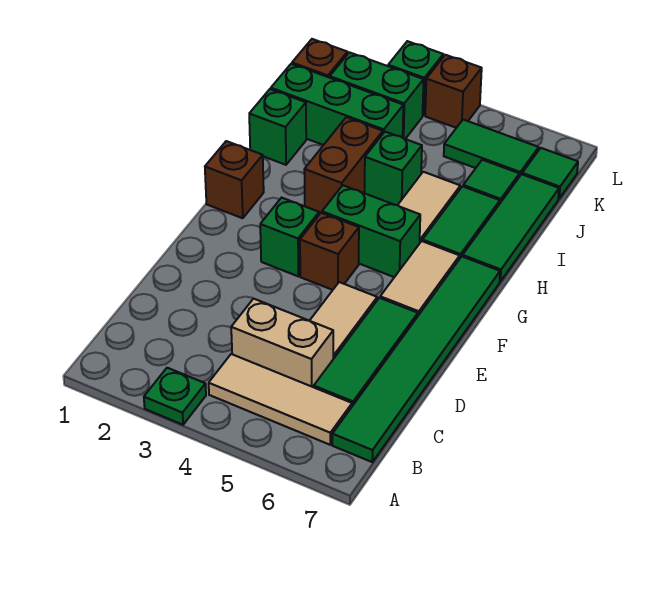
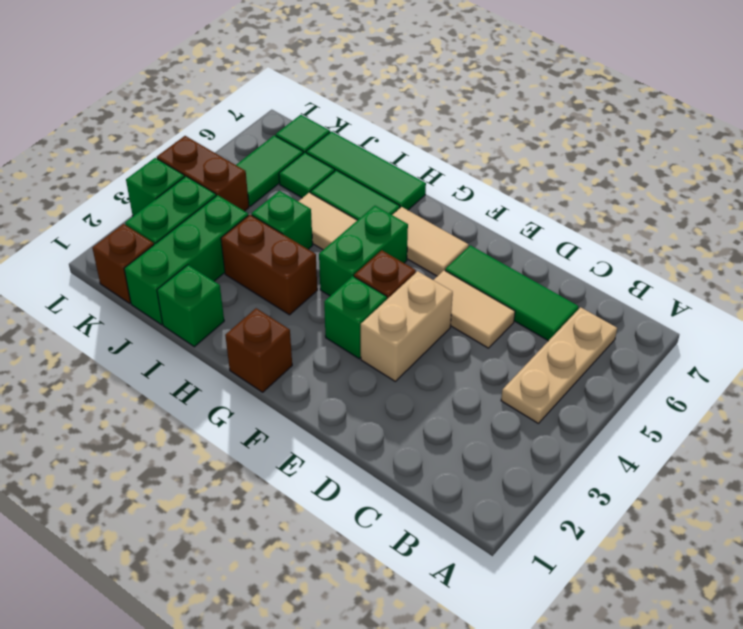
green plate A3 level 1 -> none
tan tile B4:B6 level 1 -> tan plate B4:B6 level 1
green tile B7:G7 level 1 -> none
tan brick C4:C5 level 1 -> tan brick E3:E4 level 1
brown brick L4 level 1 -> brown brick K4:L4 level 1

